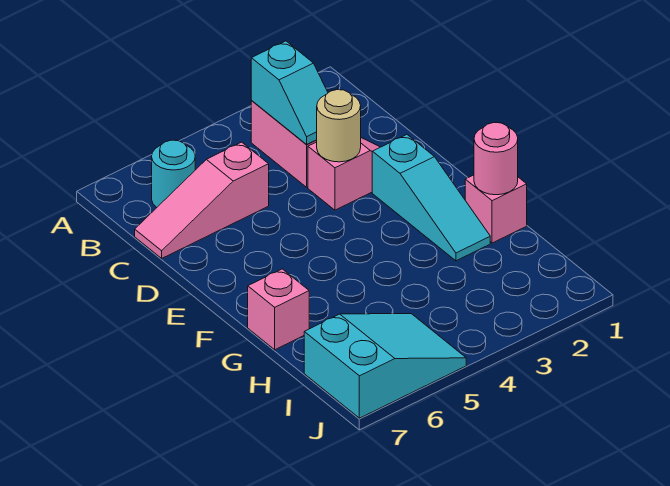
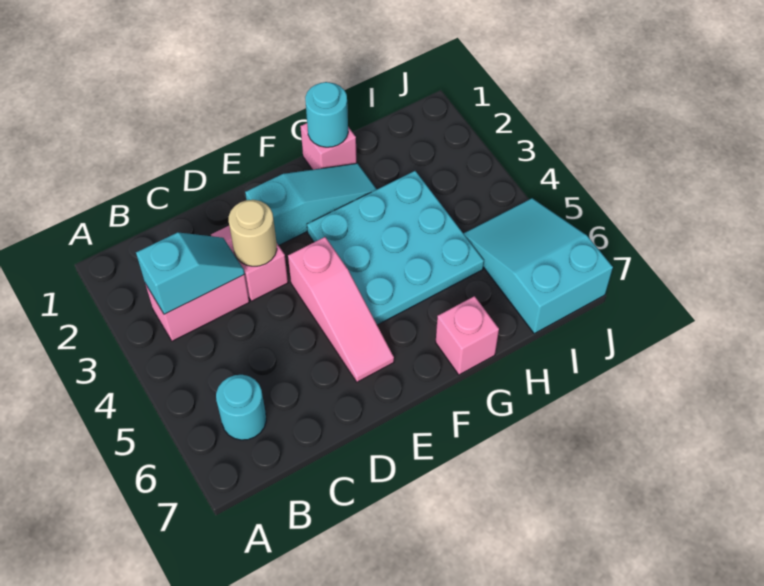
pink slope C5:C7 level 1 top 5 -> pink slope E4:E6 level 1 top 4
none -> cyan plate F3:H5 level 1
pink round brick G1 level 2 -> cyan round brick G1 level 2

